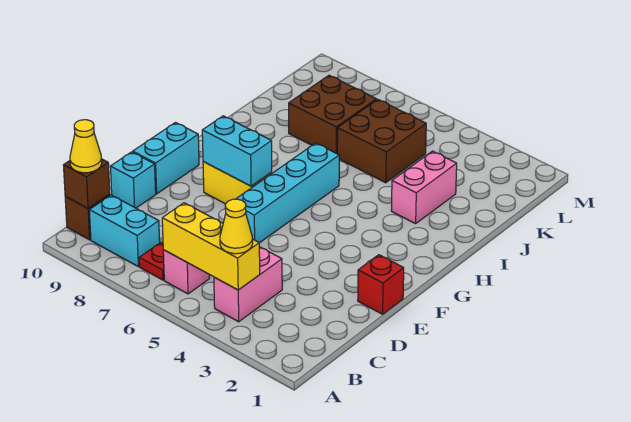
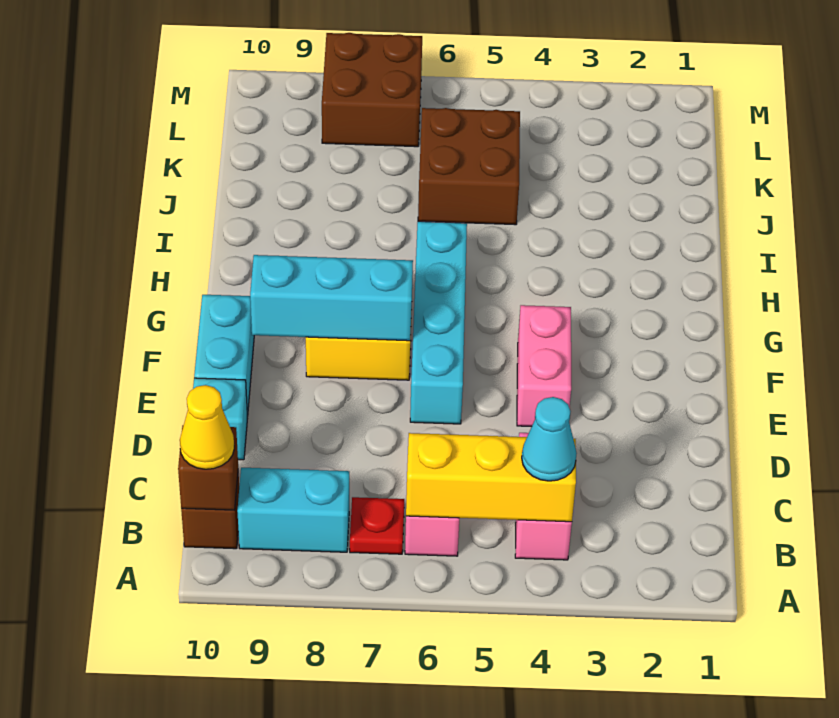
yellow cone B4 level 3 -> cyan cone B4 level 3
red brick E1 level 1 -> none
cyan brick F7:F8 level 2 -> cyan brick F7:F9 level 2
pink brick I3:J3 level 1 -> pink brick E4:F4 level 1
brown brick J7:K8 level 1 -> brown brick L7:M8 level 1

